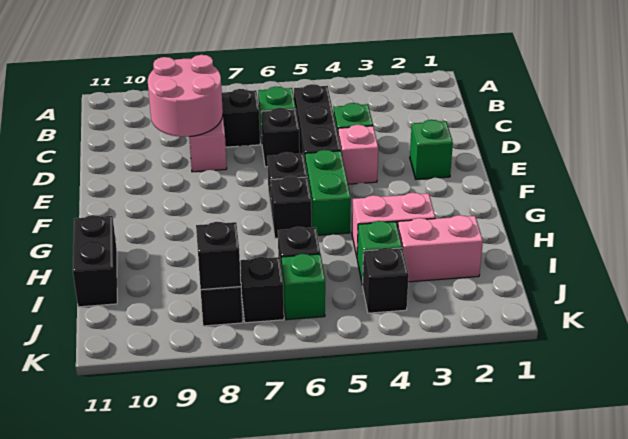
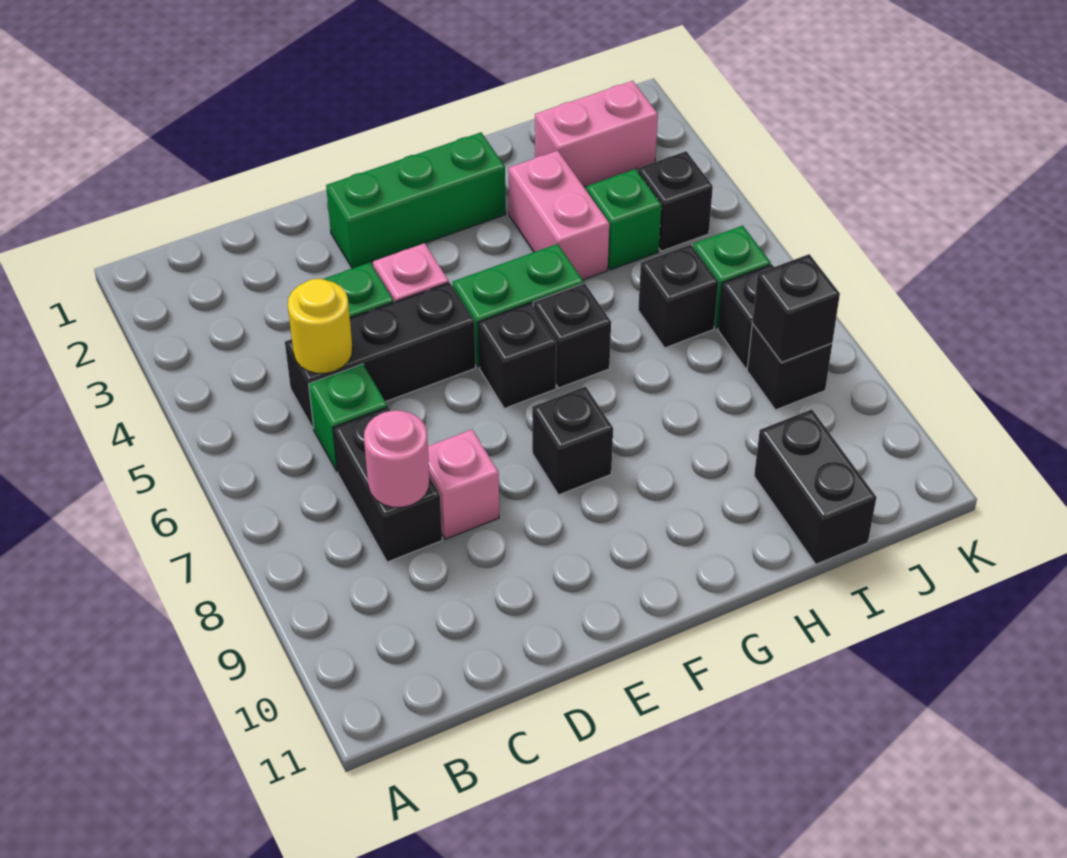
none -> yellow round brick C5 level 2
pink round brick C8:D9 level 2 -> pink round brick C8 level 2
black brick D6 level 1 -> black brick F8 level 1
green brick E2 level 1 -> green brick E2:G2 level 1
black brick H11:I11 level 1 -> black brick I10:I11 level 1
pink brick I2:I3 level 1 -> pink brick I2:J2 level 1

